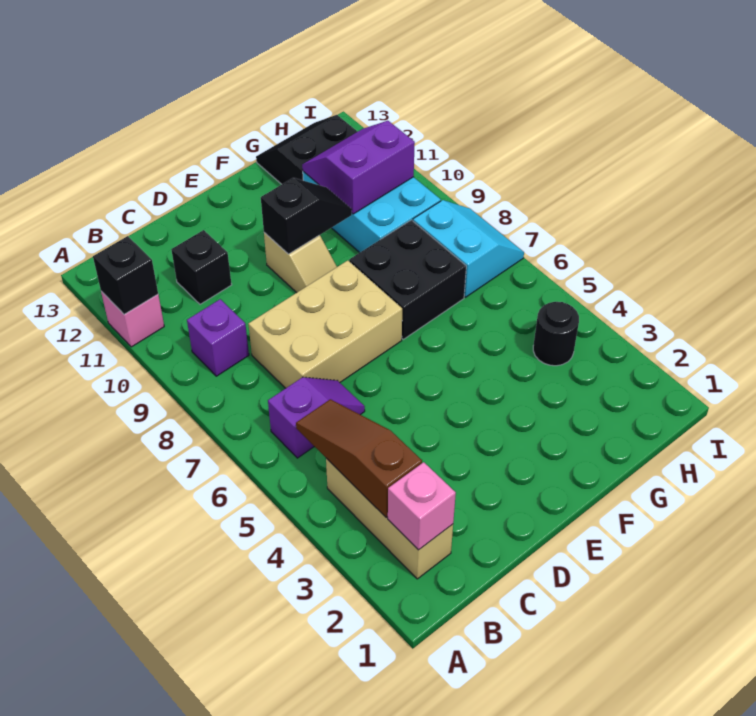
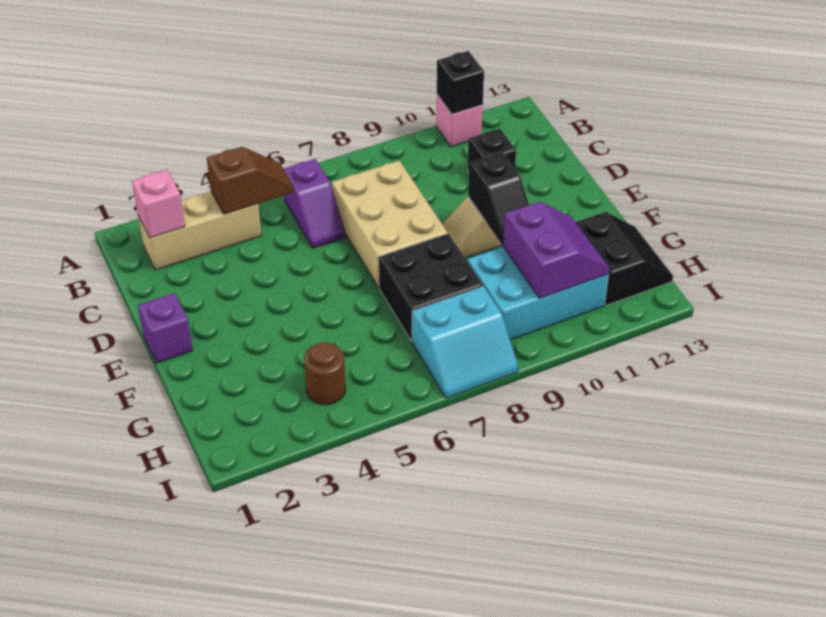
brown slope B3:B5 level 2 top 3 -> brown slope B4:B5 level 2 top 4
purple brick B9 level 1 -> purple brick E1 level 1
black round brick H4 level 1 -> brown round brick H4 level 1

